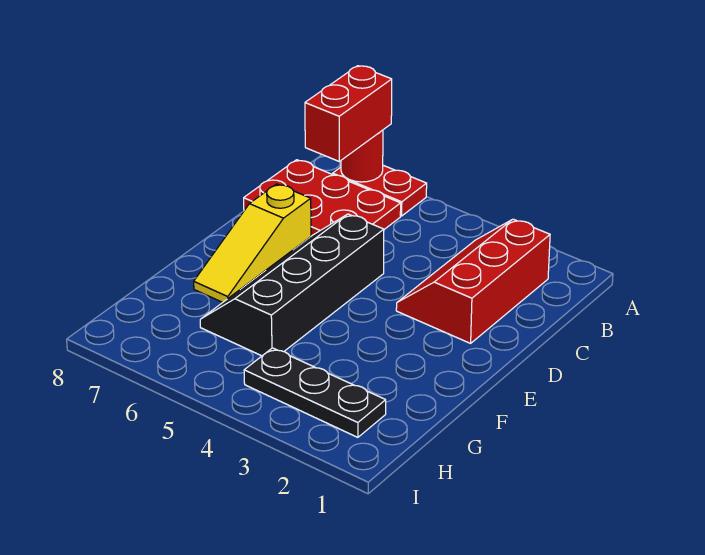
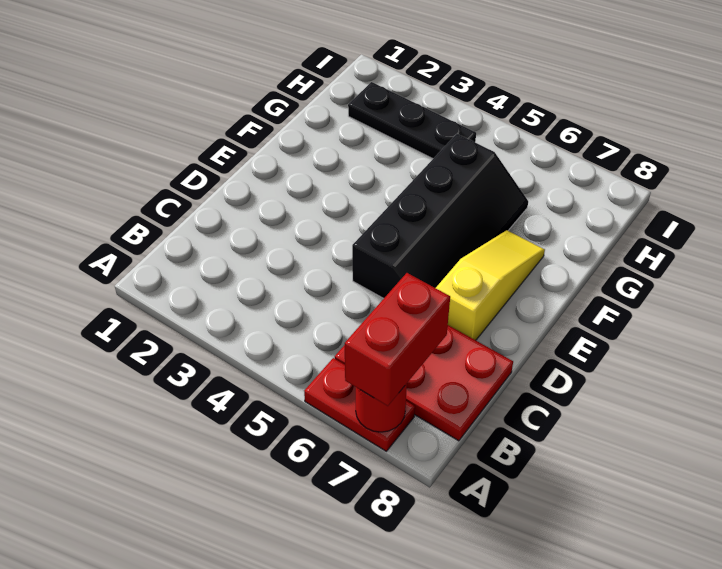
red slope B2:D3 level 1 top 2 -> none

